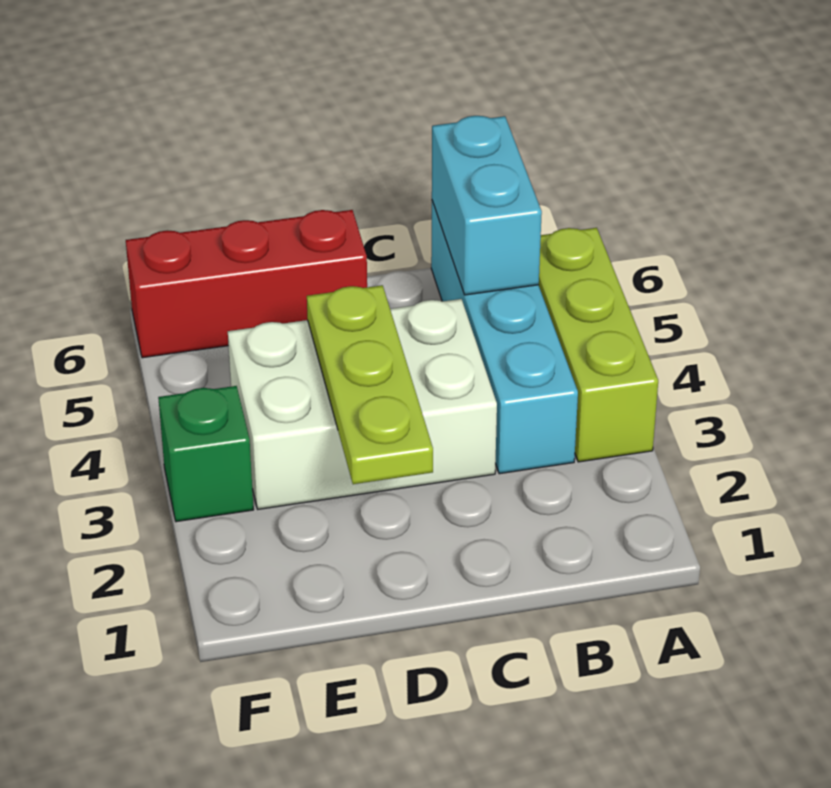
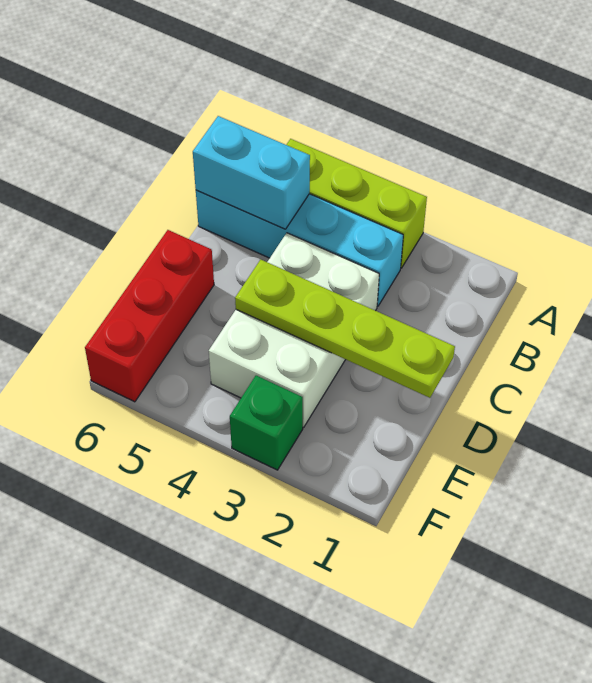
lime plate D2:D4 level 2 -> lime plate D1:D4 level 2

